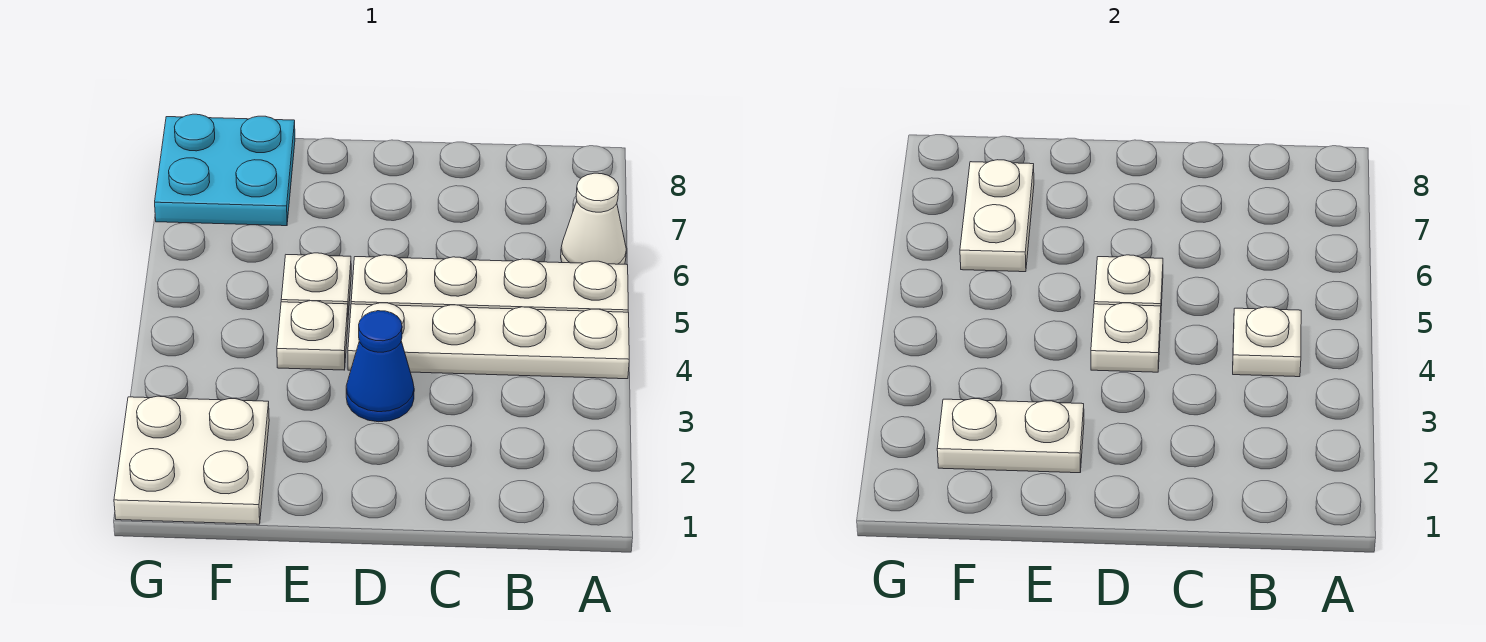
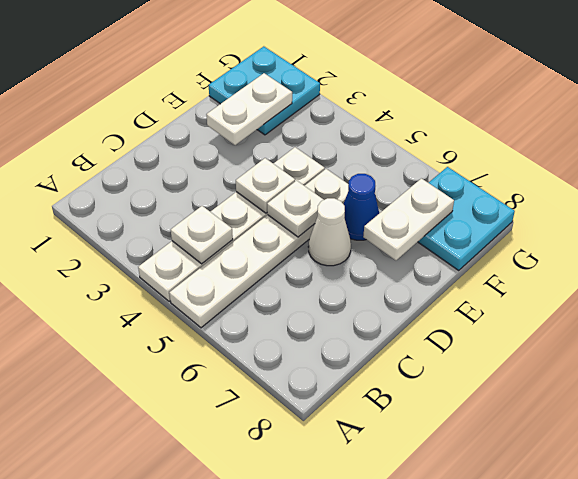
white cone A6 level 1 -> white cone D6 level 1
blue cone D3 level 1 -> blue cone E6 level 1
white plate F1:G2 level 1 -> cyan plate F1:G2 level 1
white plate F6:F7 level 2 -> white plate E7:F7 level 2

